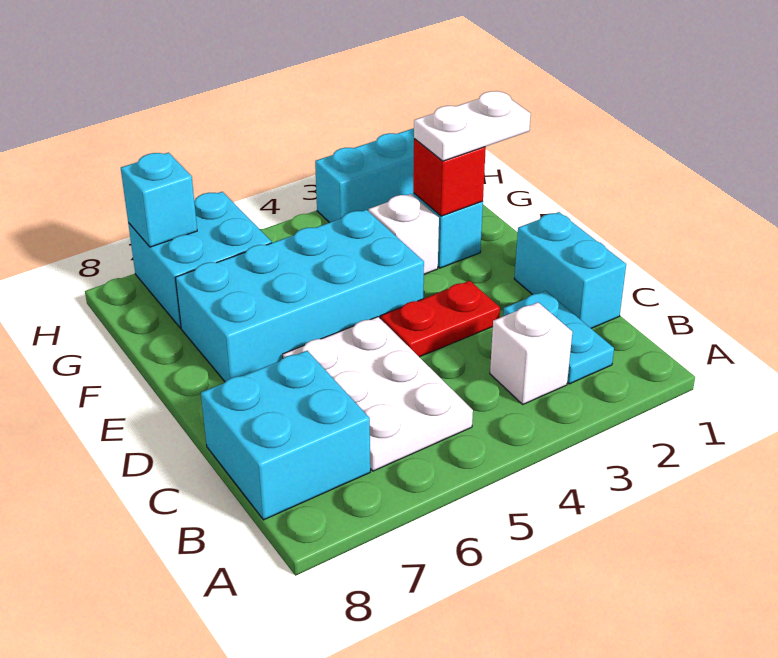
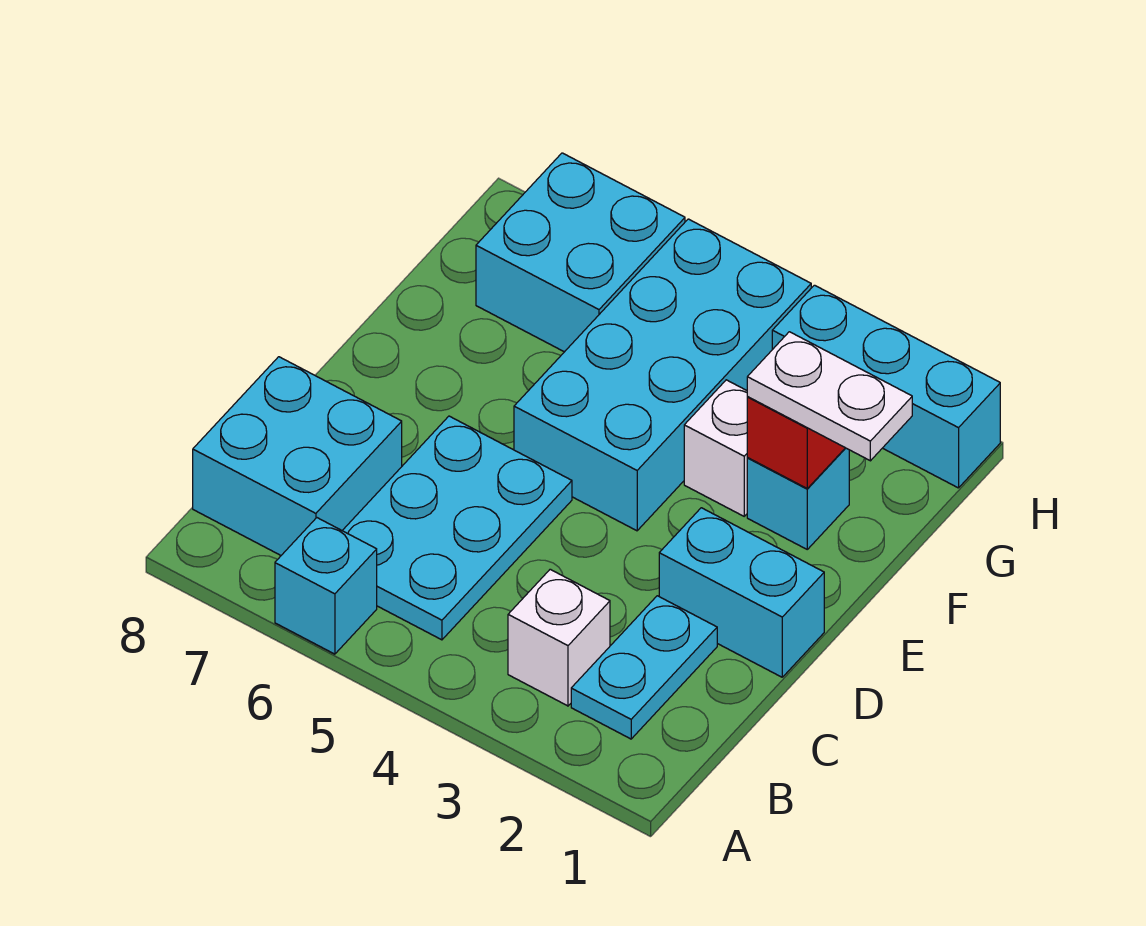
white plate B5:D6 level 1 -> cyan plate B5:D6 level 1
cyan brick C1:D1 level 1 -> cyan brick D1:D2 level 1
red plate D3:D4 level 1 -> none
cyan brick E4:F7 level 1 -> cyan brick E4:H5 level 1
cyan brick H7 level 2 -> cyan brick A6 level 1

